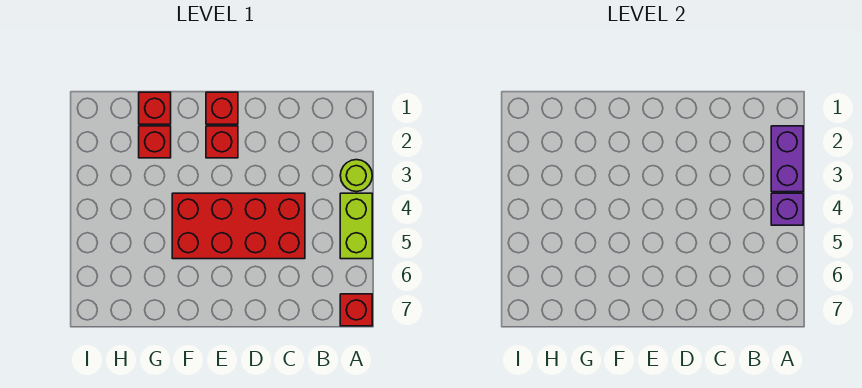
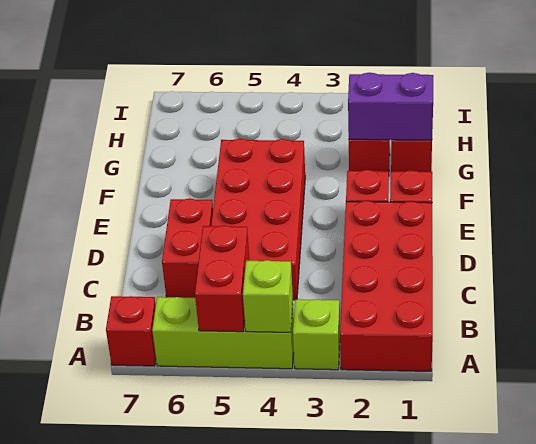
none -> red brick A1:D2 level 1
purple brick A2:A3 level 2 -> purple brick G1:G2 level 2
lime round brick A3 level 1 -> lime brick A3 level 1
lime brick A4:A5 level 1 -> lime brick A4:A6 level 1
purple brick A4 level 2 -> lime brick A4 level 2
none -> red brick A5:B5 level 2
none -> red brick C6:D6 level 1

